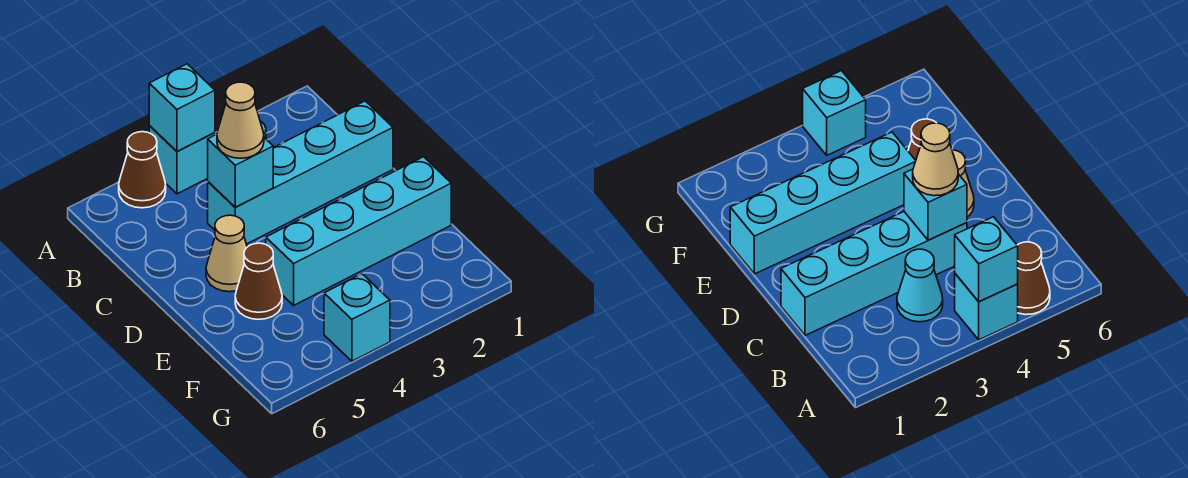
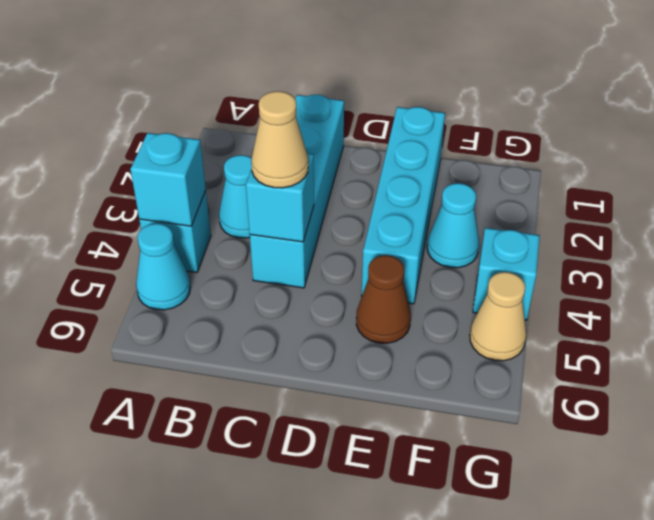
brown cone A5 level 1 -> cyan cone A5 level 1
tan cone D5 level 1 -> tan cone G5 level 1
none -> cyan cone F3 level 1

